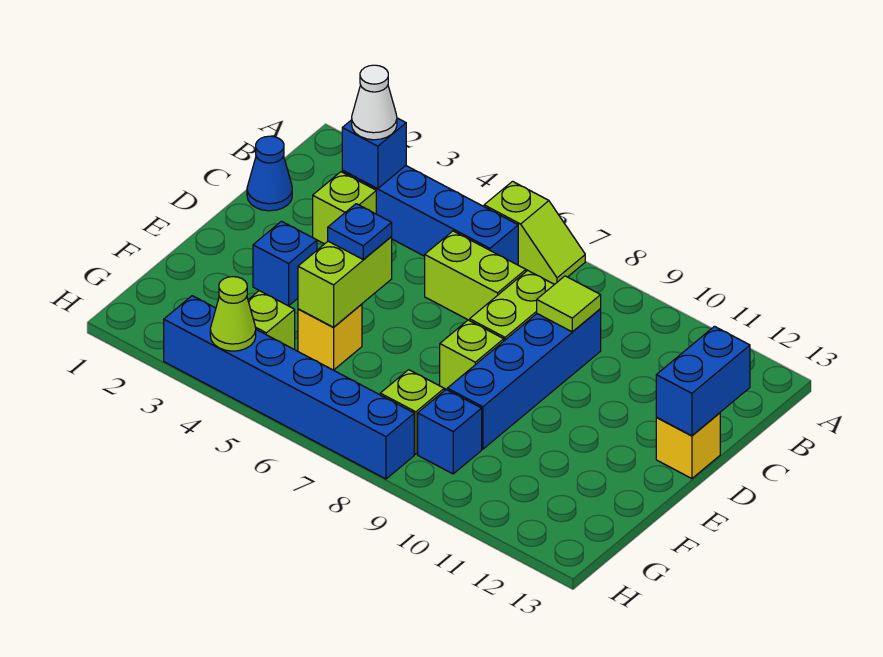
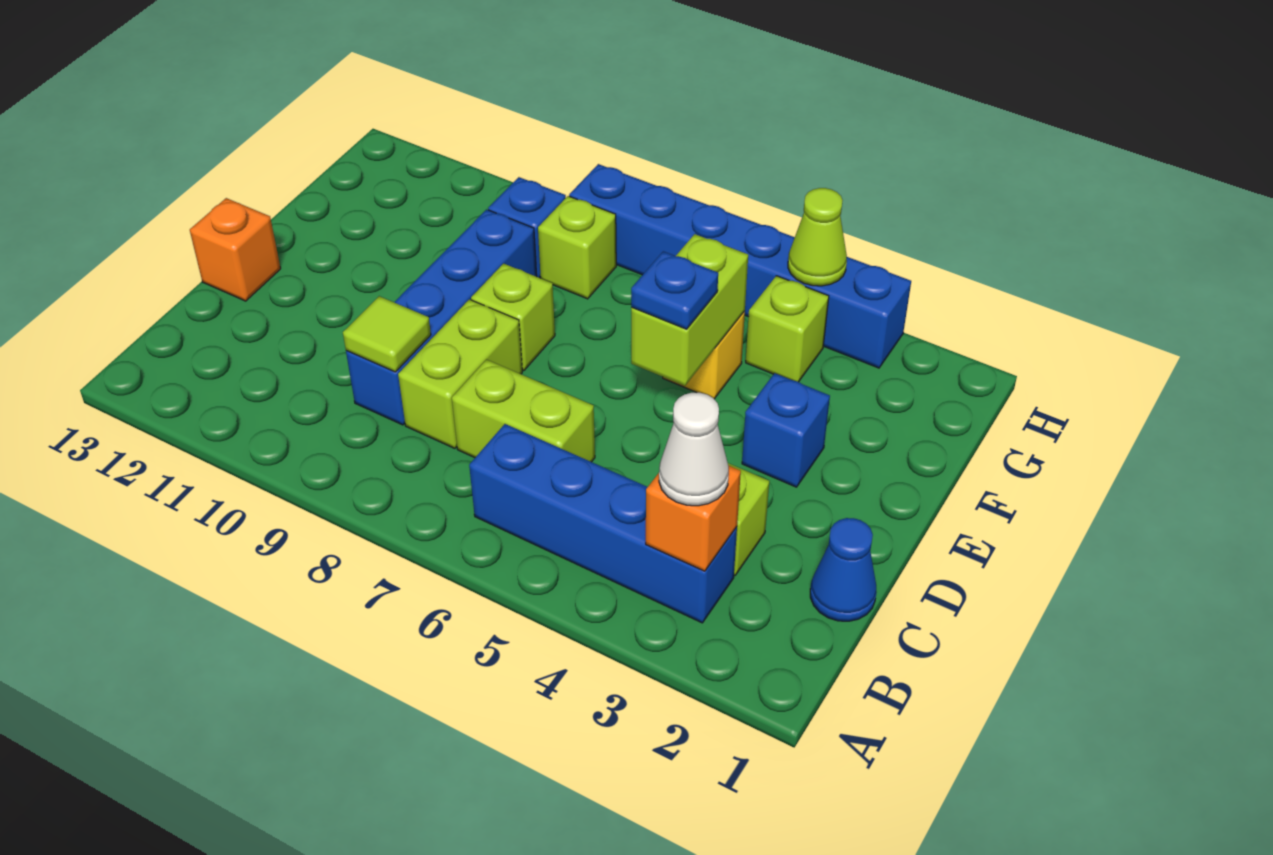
lime slope A6:A7 level 1 top 6 -> none
blue brick B3 level 2 -> orange brick B3 level 2
blue brick C13:D13 level 2 -> none
yellow brick D13 level 1 -> orange brick D13 level 1

